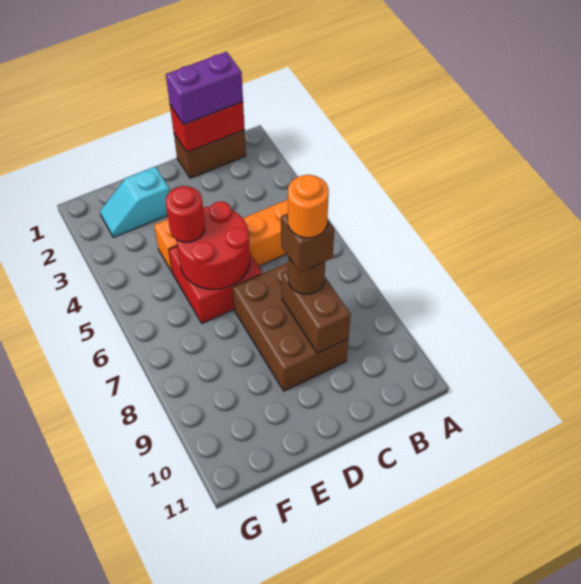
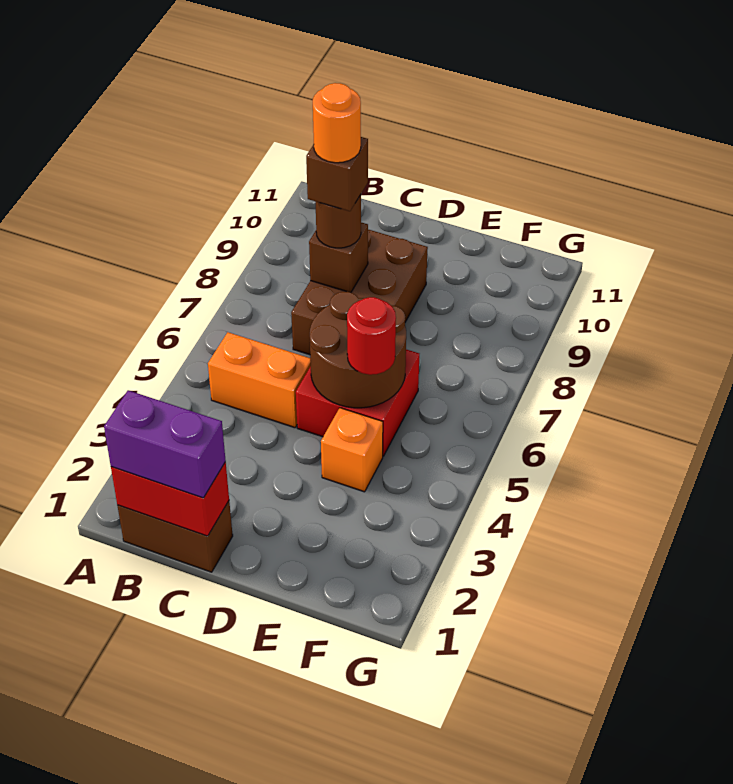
brown brick C8:C9 level 2 -> brown brick C8 level 2
red round brick D5:E6 level 2 -> brown round brick D5:E6 level 2
cyan slope E2:F2 level 1 top E -> none

